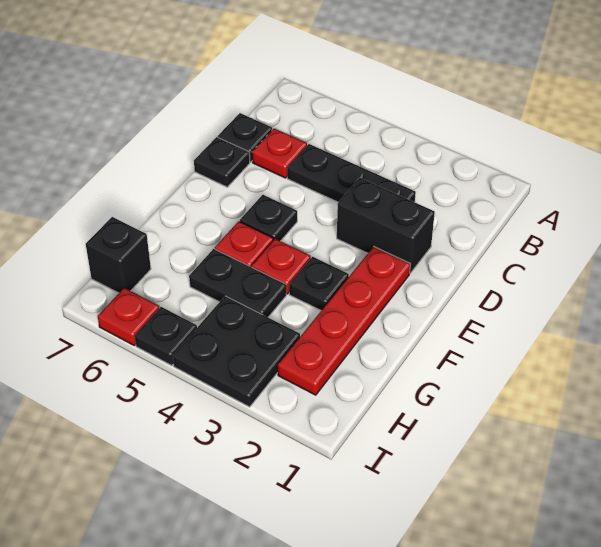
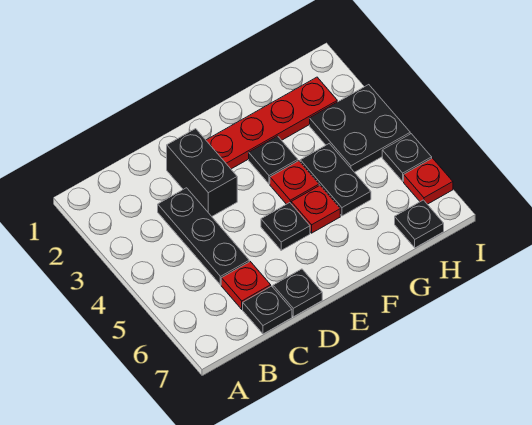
black brick H7 level 1 -> black plate H7 level 1

